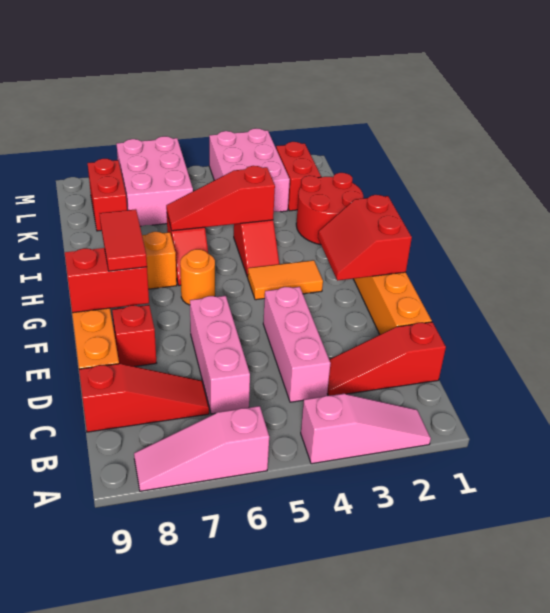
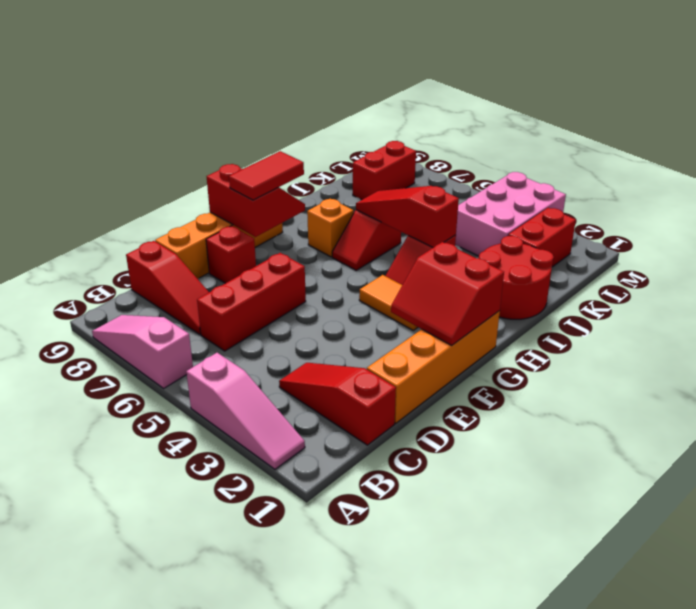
pink brick C4:E4 level 1 -> none
pink brick C6:E6 level 1 -> red brick C6:E6 level 1
red slope F1:G2 level 2 top 1 -> red slope F1:G2 level 2 top G
orange round brick G6 level 1 -> none
pink brick K6:M7 level 1 -> none

